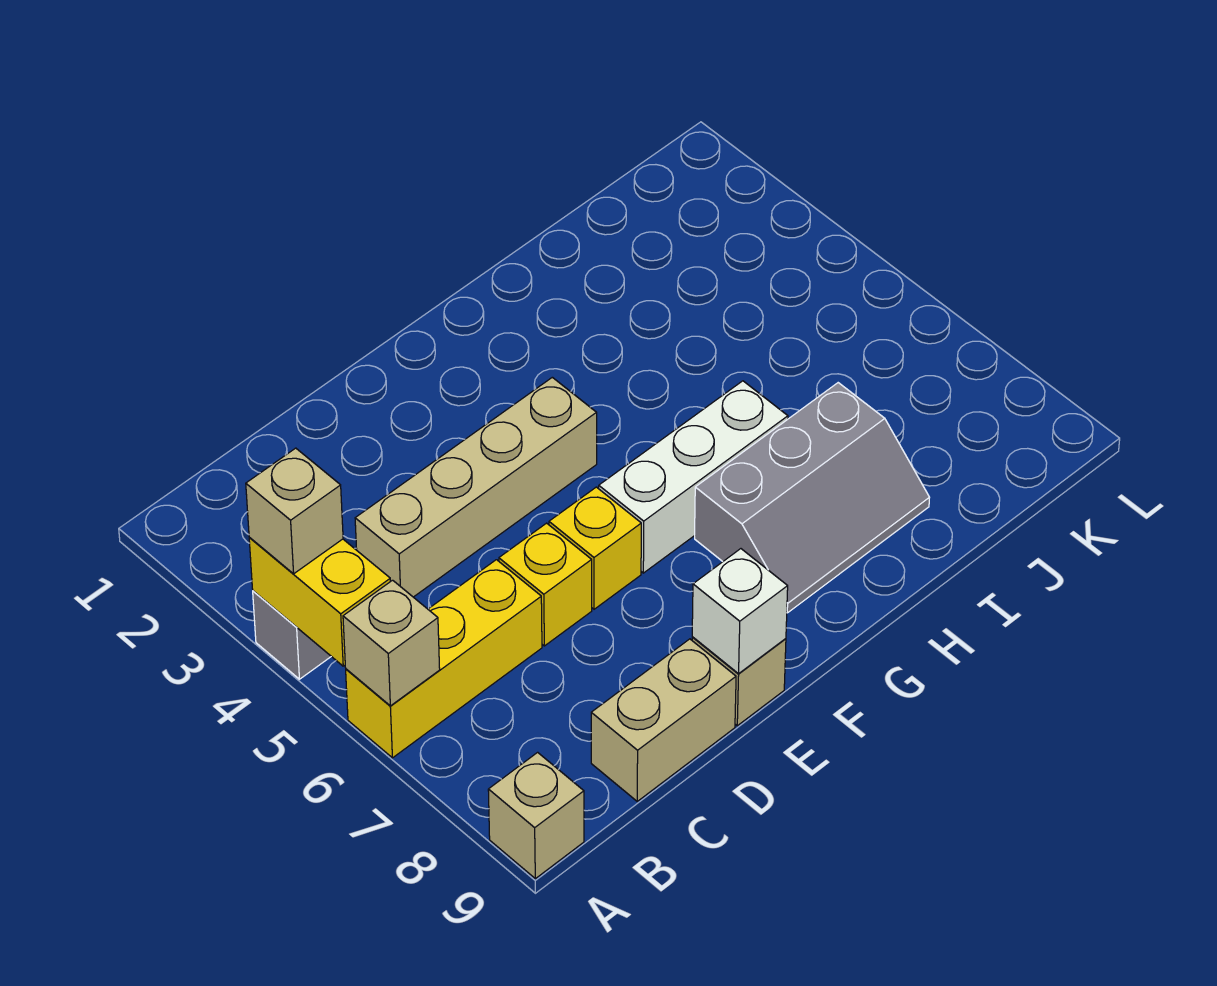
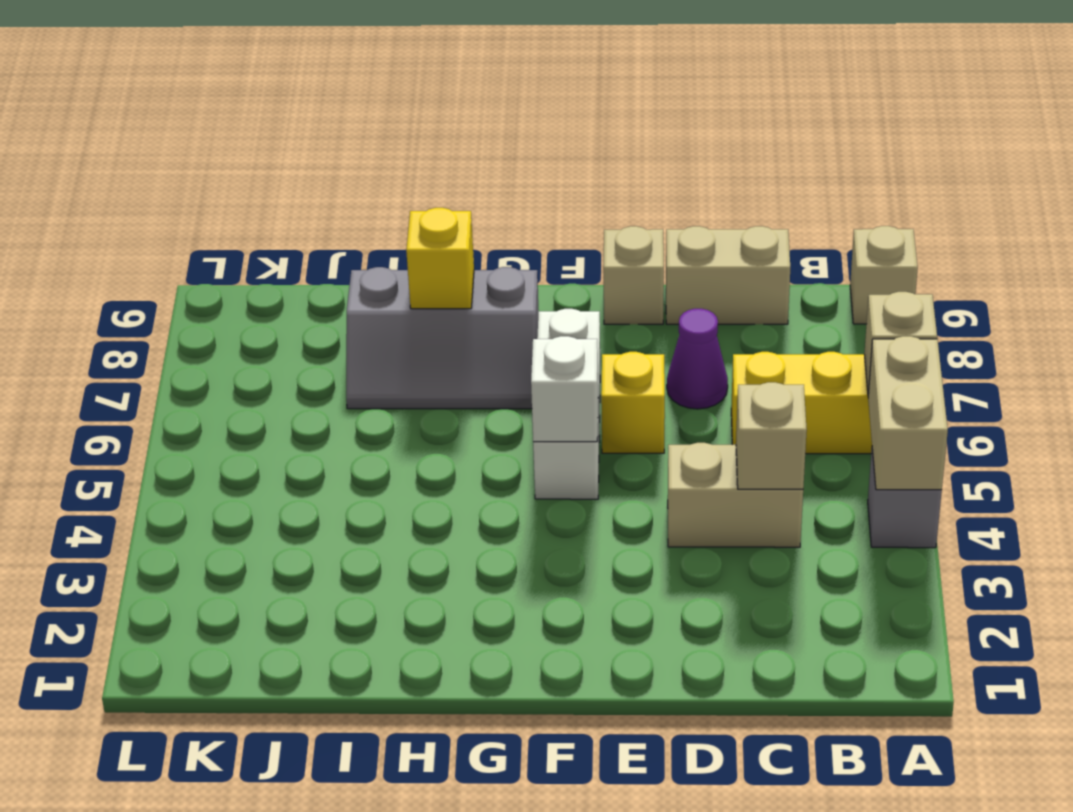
yellow brick A4:A5 level 2 -> tan brick A4:A5 level 2
tan brick A4 level 3 -> tan brick C4 level 2
tan brick C4:F4 level 1 -> tan brick C4:D4 level 1
yellow brick D6 level 1 -> yellow brick H8 level 2
none -> purple cone D7 level 1
white brick E9 level 2 -> white brick F5 level 2
white brick F6:H6 level 1 -> white brick F5:F7 level 1
grey slope G7:I8 level 1 top 7 -> grey slope G7:I8 level 1 top 8

